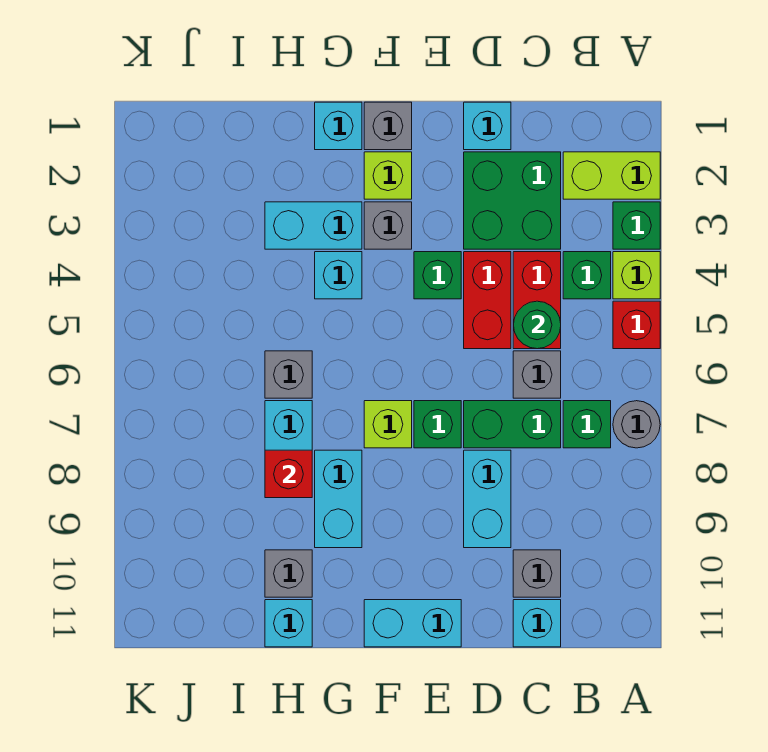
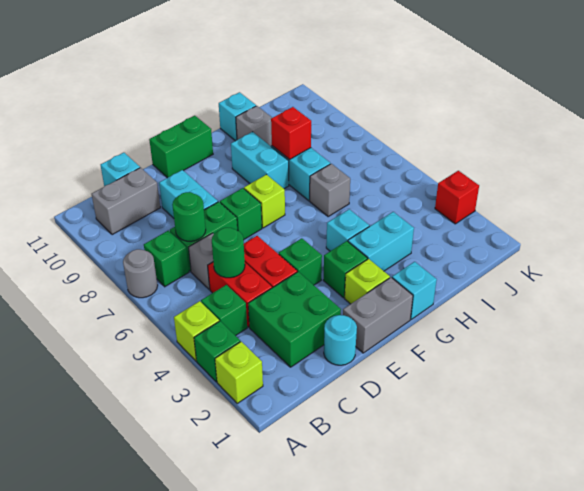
lime brick A2:B2 level 1 -> lime brick A2 level 1
red brick A5 level 1 -> red brick K3 level 1
none -> green round brick C7 level 2
grey brick C10 level 1 -> grey brick B10:C10 level 1
cyan brick D1 level 1 -> cyan round brick D1 level 1
cyan brick E11:F11 level 1 -> green brick E11:F11 level 1
grey brick F1 level 1 -> grey brick E1:F1 level 1
grey brick F3 level 1 -> green brick F3 level 1

